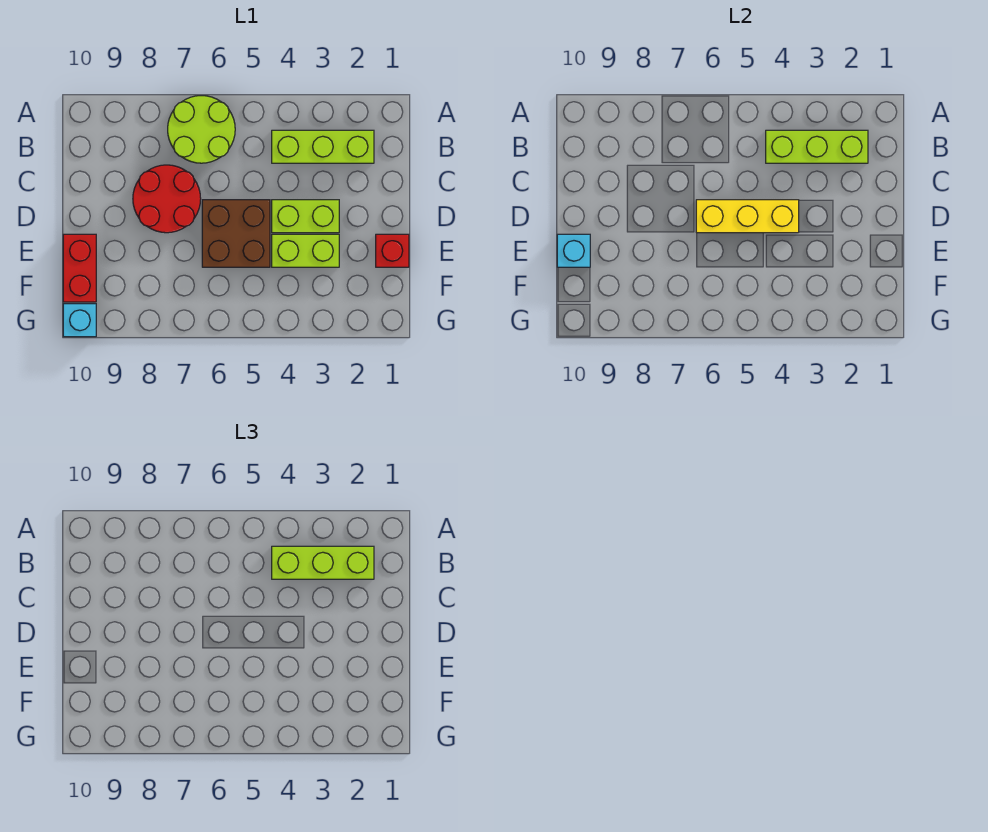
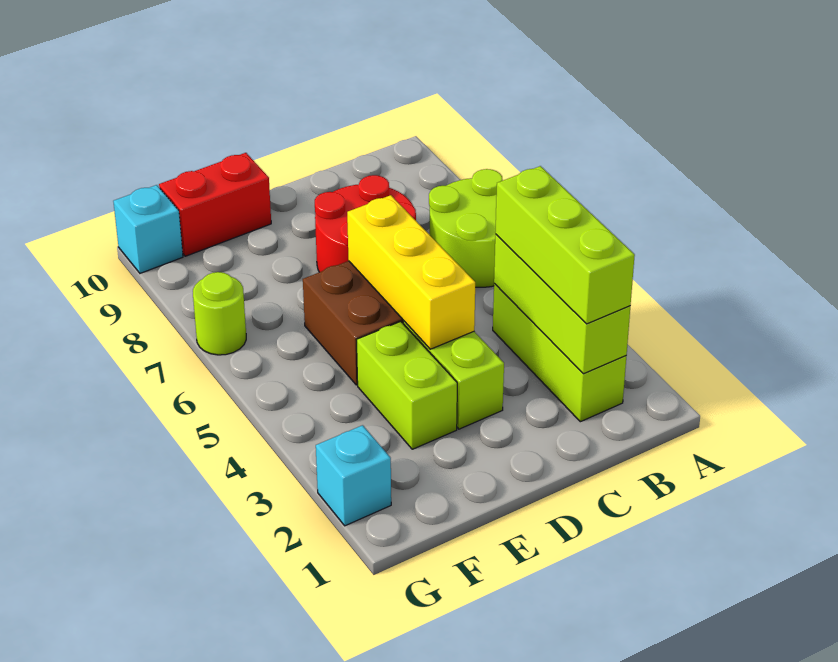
red brick E1 level 1 -> none
cyan brick E10 level 2 -> cyan brick G2 level 1
none -> lime round brick G7 level 1

